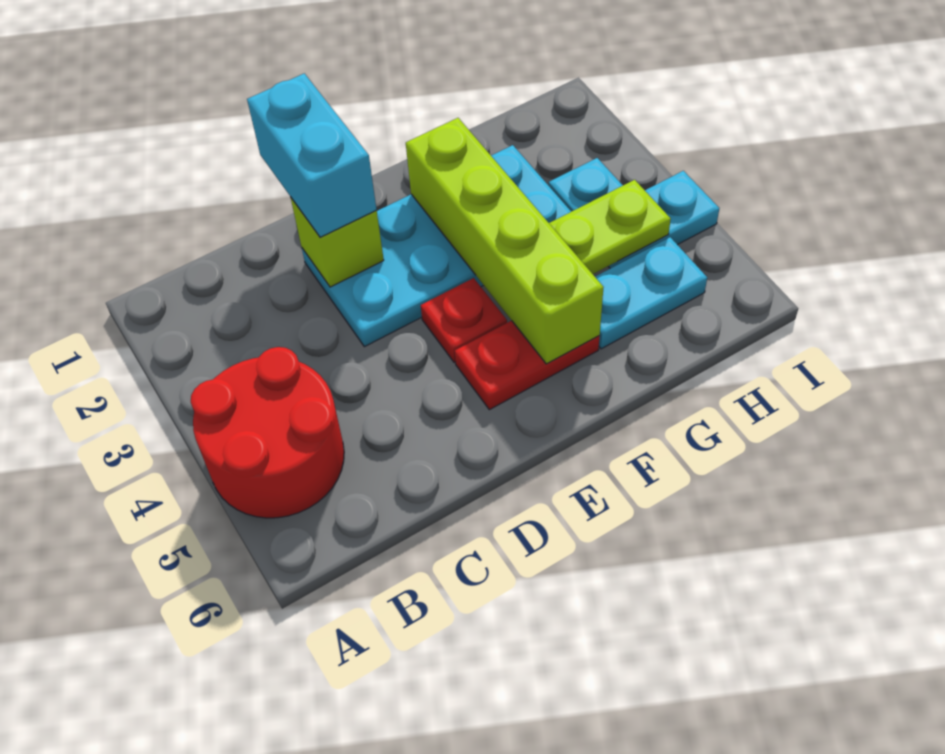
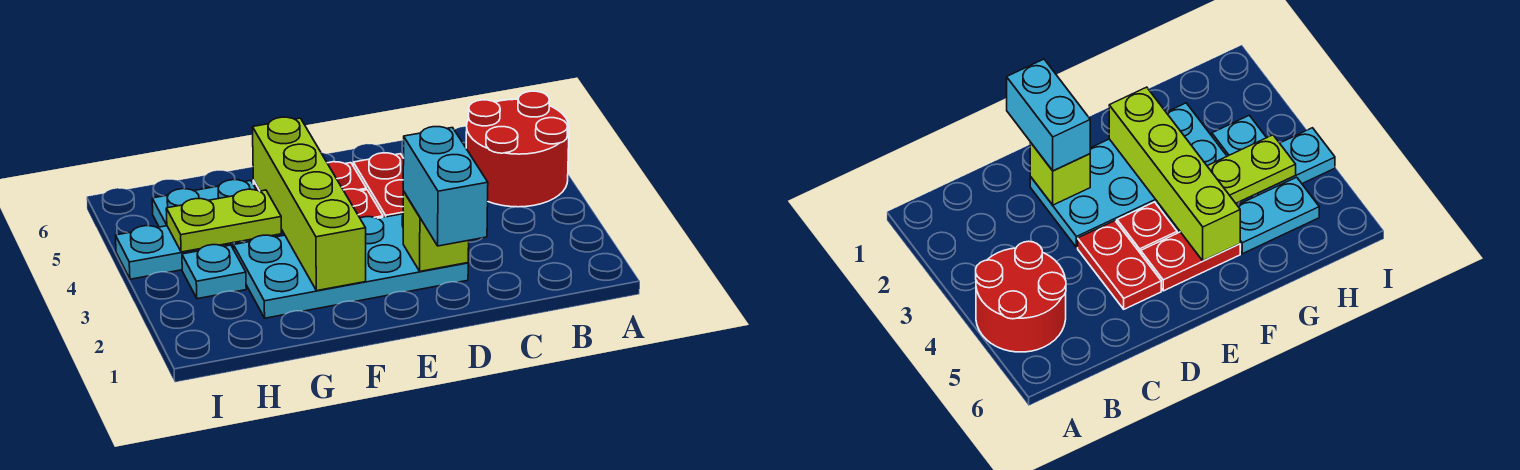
none -> red plate D4:D5 level 1

